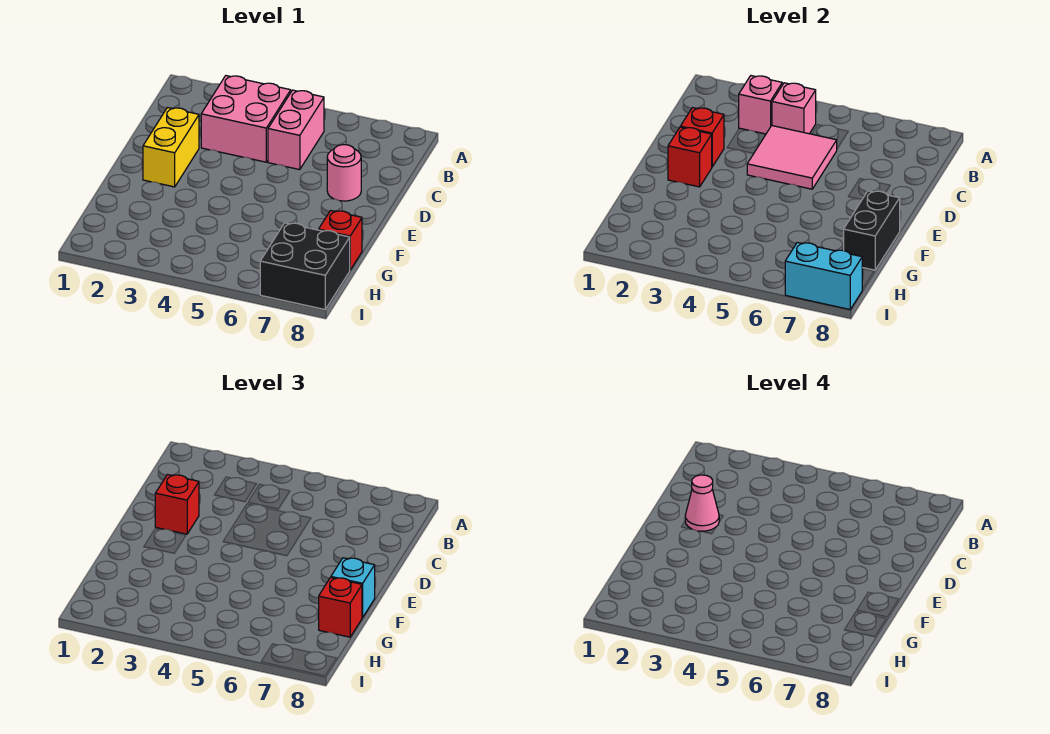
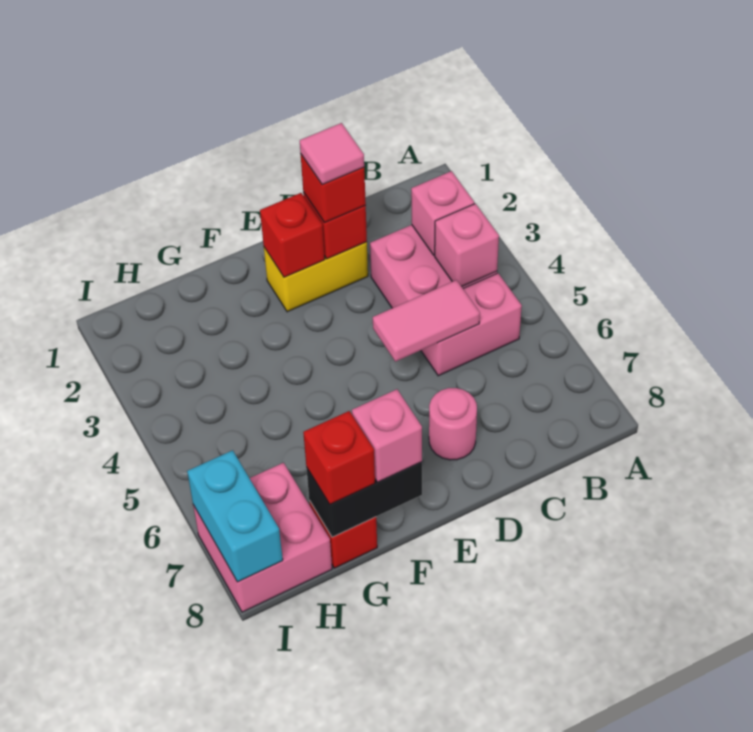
pink tile C4:D5 level 2 -> pink tile C5:D5 level 2
pink cone D2 level 4 -> pink tile D2 level 4
cyan brick F8 level 3 -> pink brick F8 level 3
black brick H7:I8 level 1 -> pink brick H7:I8 level 1

